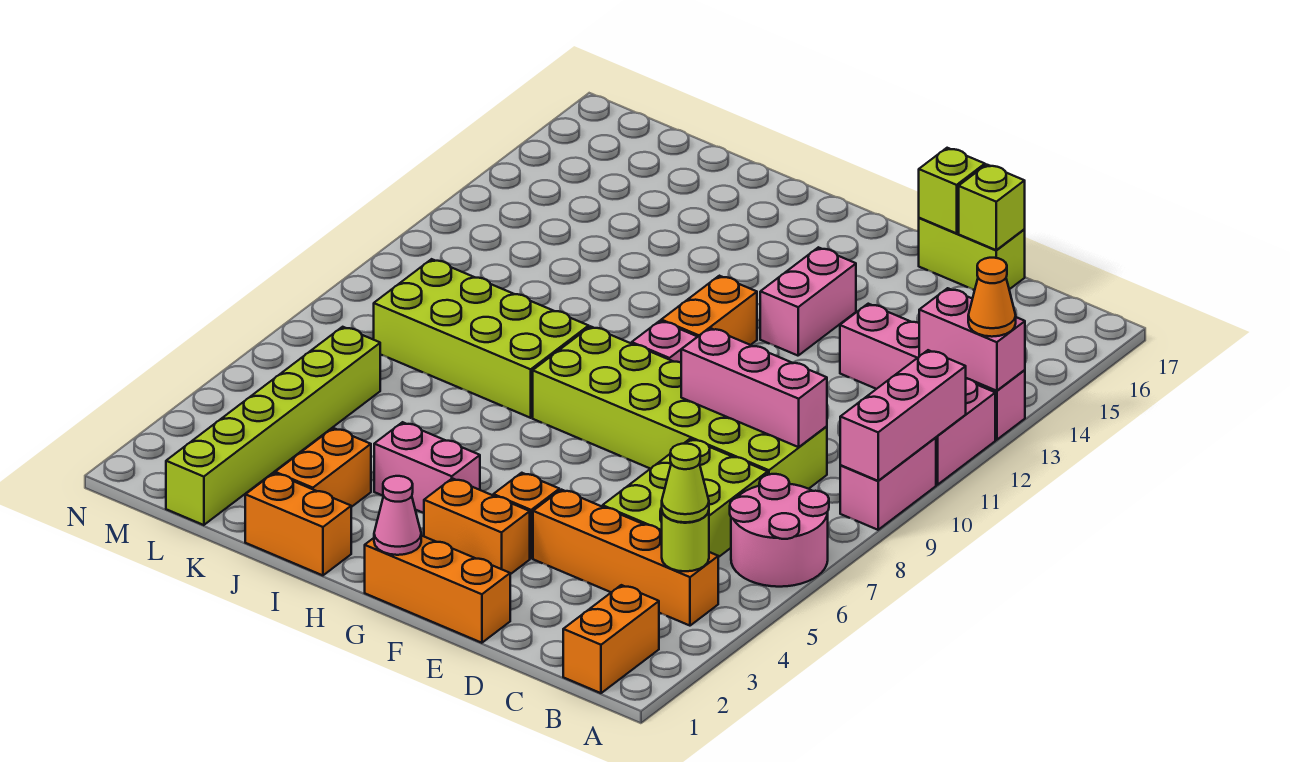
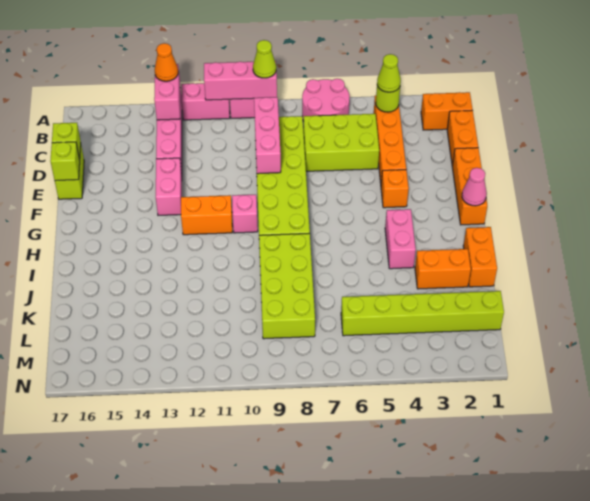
none -> lime cone A9 level 3
orange brick F3:G3 level 1 -> orange brick C1:D1 level 1
pink brick F13:F14 level 1 -> pink brick E13:F13 level 1

